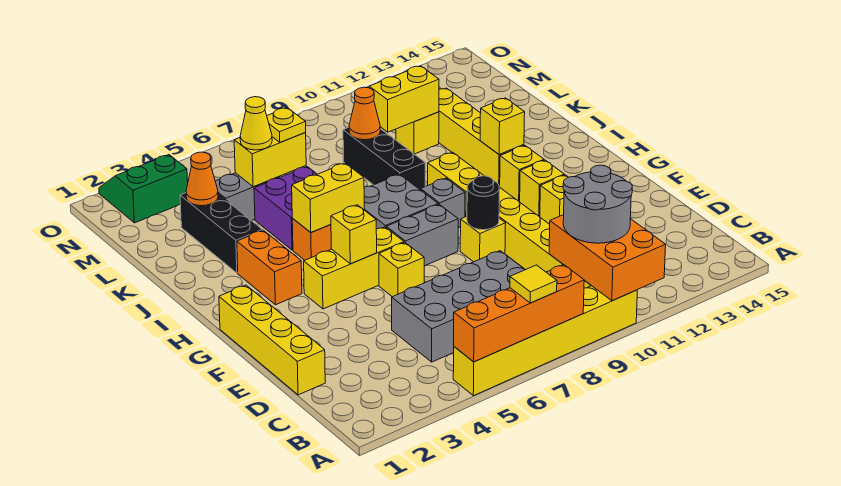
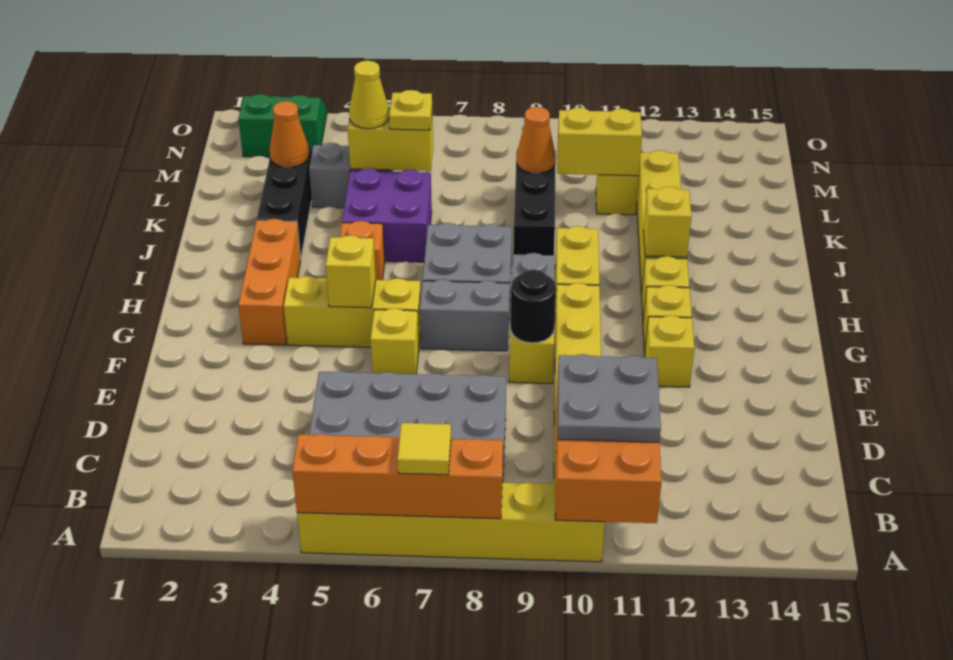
grey round brick B10:C11 level 3 -> grey plate B10:C11 level 3
yellow brick D1:G1 level 1 -> none
orange brick H3:I3 level 1 -> orange brick G3:I3 level 1
yellow brick I5:I6 level 2 -> none

